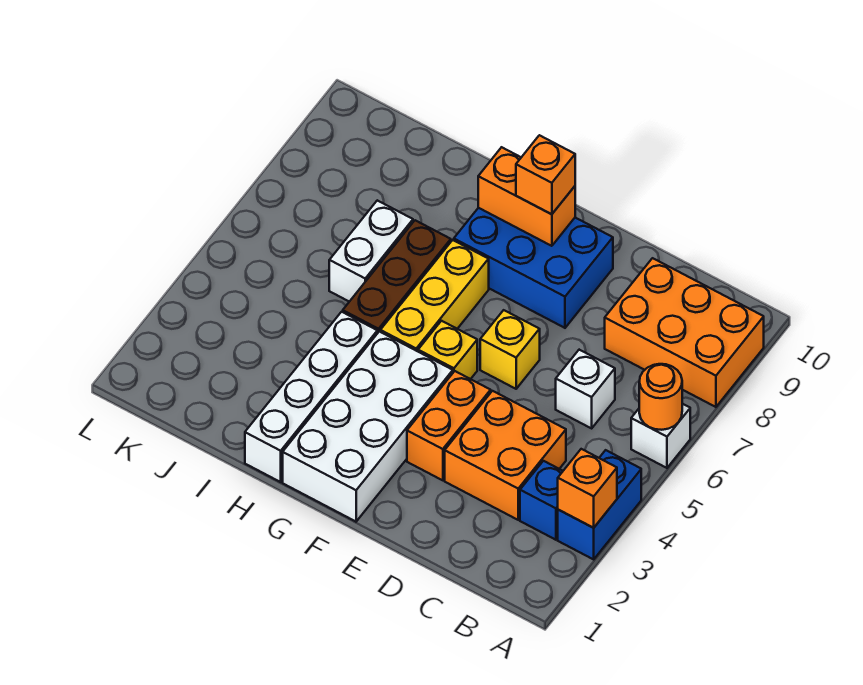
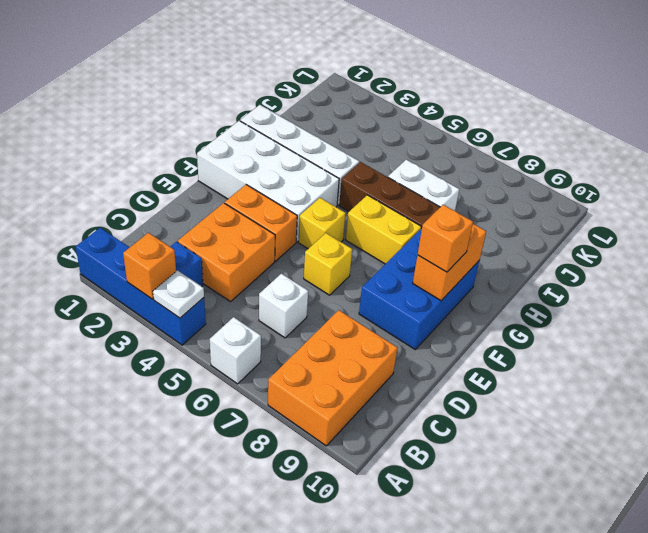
blue brick A3:A4 level 1 -> blue brick A1:A4 level 1
none -> white plate A4 level 2
orange round brick A6 level 2 -> none
yellow brick G5:G7 level 1 -> yellow brick G6:G7 level 1

